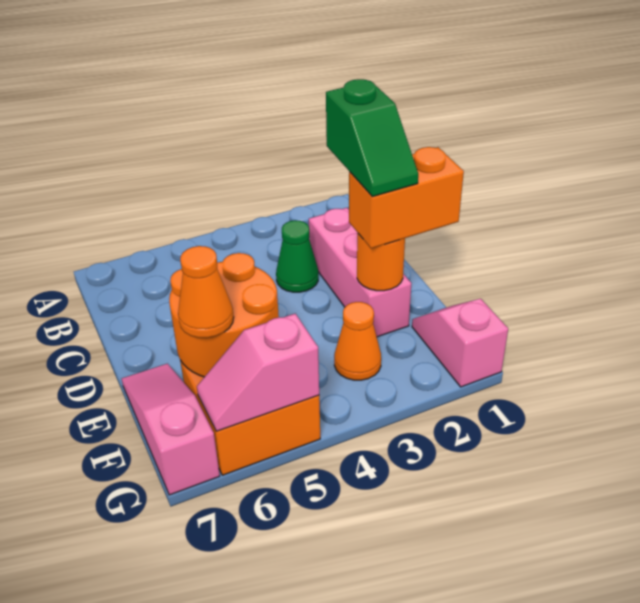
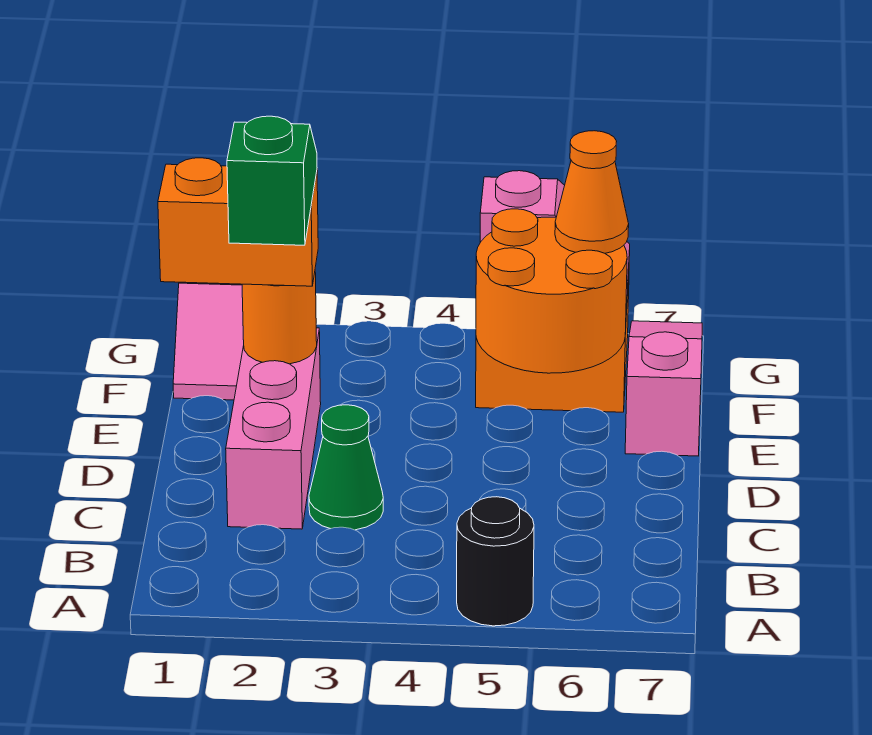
none -> black round brick A5 level 1
pink slope E7:G7 level 1 top G -> pink slope E7:G7 level 1 top E
orange cone F3 level 1 -> none

